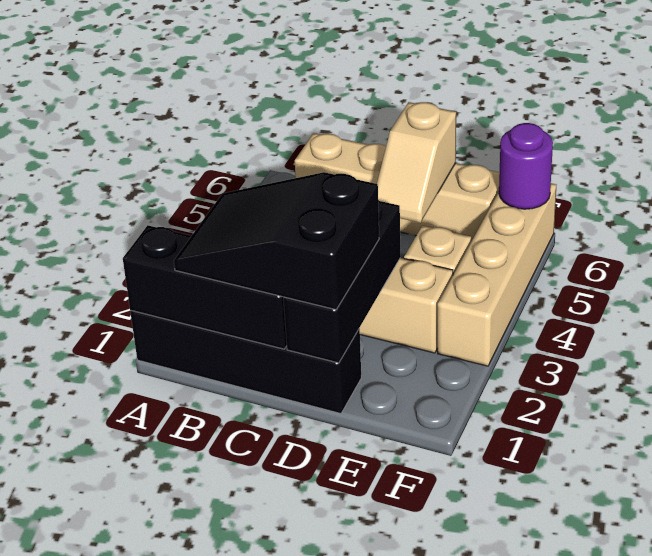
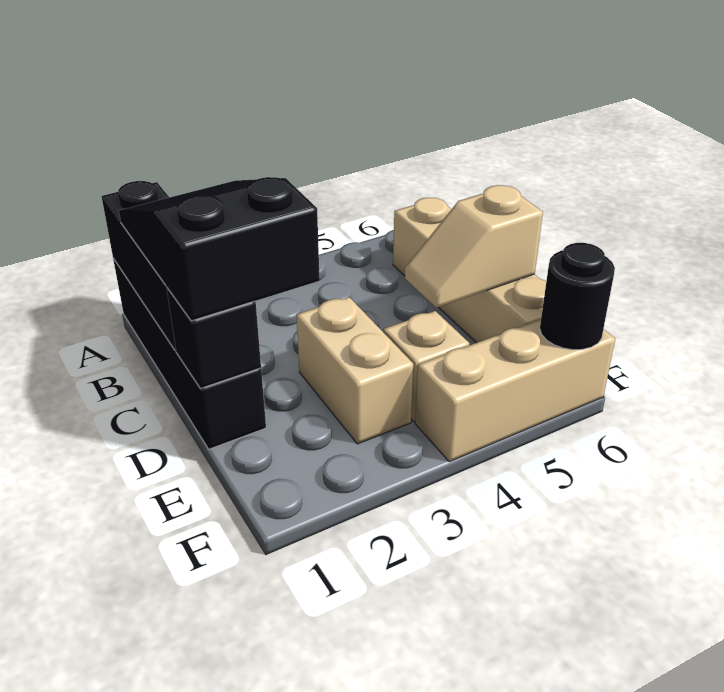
black brick D1:D3 level 2 -> black brick D1 level 2
tan brick F3:F6 level 1 -> tan brick F4:F6 level 1
purple round brick F6 level 2 -> black round brick F6 level 2

